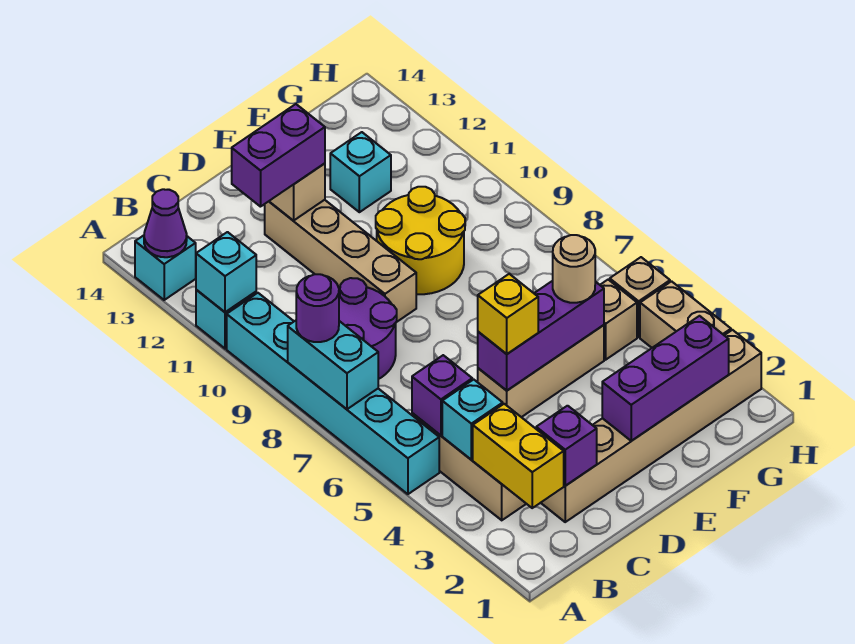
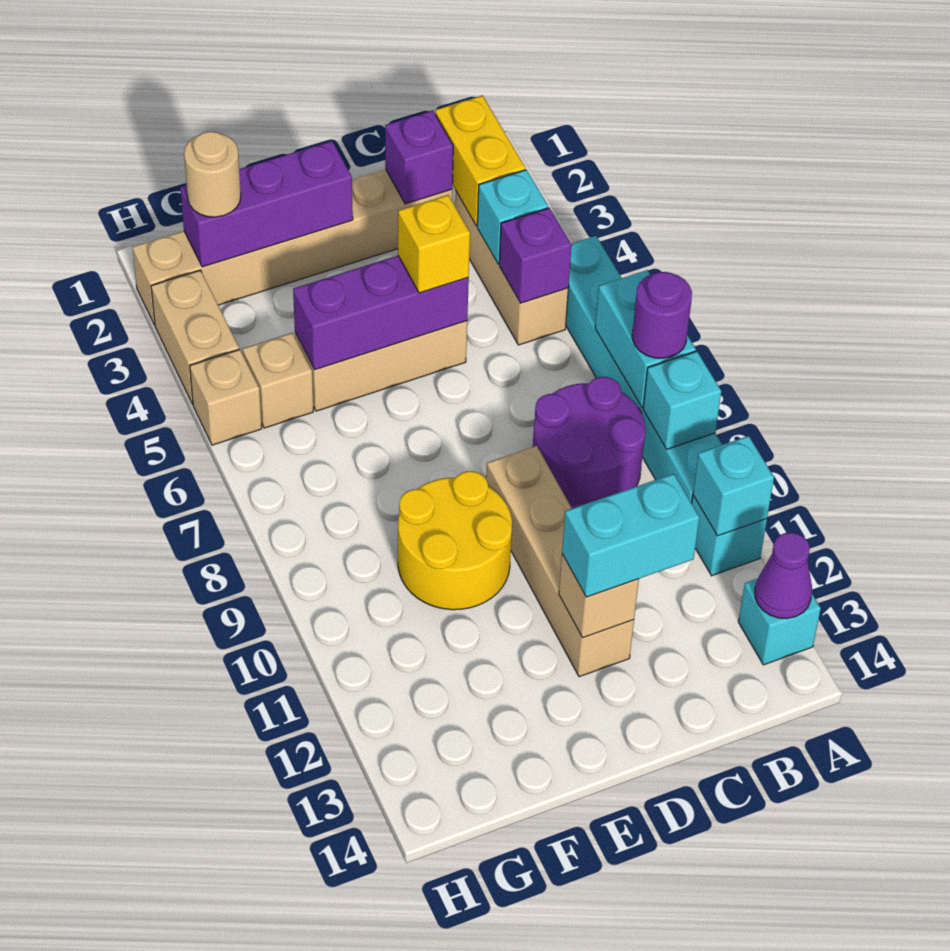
purple brick C12:D12 level 3 -> cyan brick C12:D12 level 3
tan round brick F5 level 3 -> tan round brick G2 level 3
cyan brick F12 level 1 -> cyan brick A9 level 2

